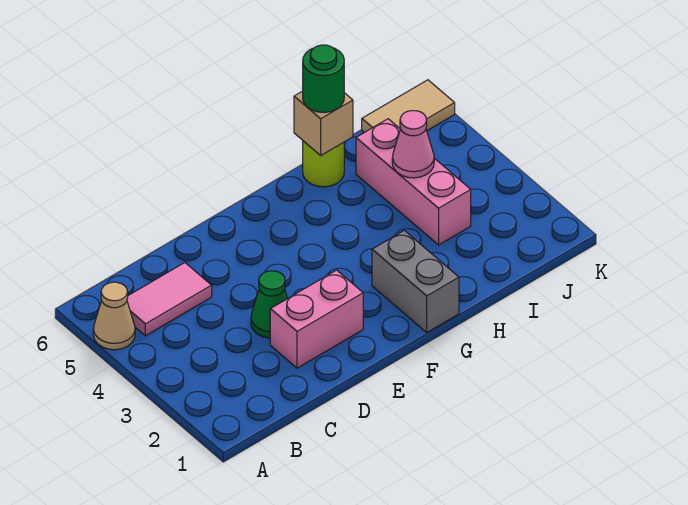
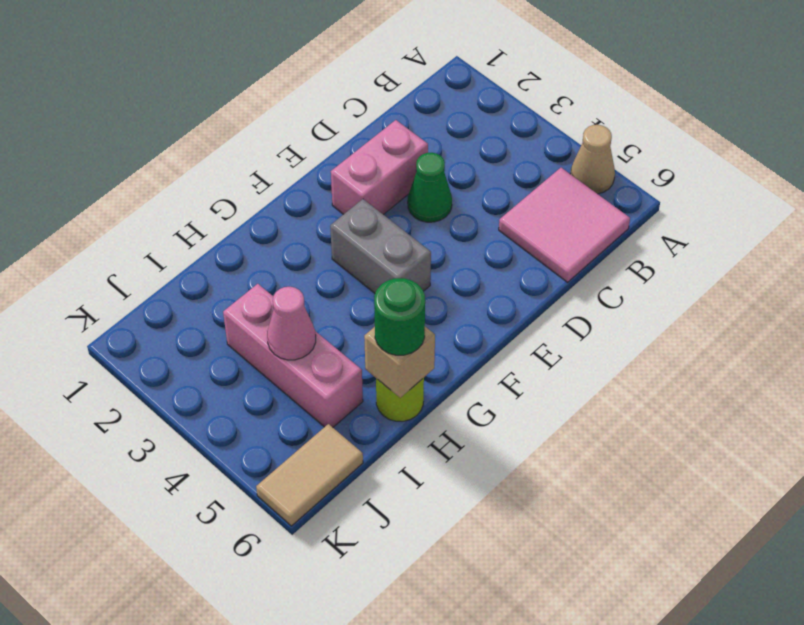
pink tile B5:C5 level 1 -> pink tile B5:C6 level 1
grey brick G1:G2 level 1 -> grey brick F3:F4 level 1

